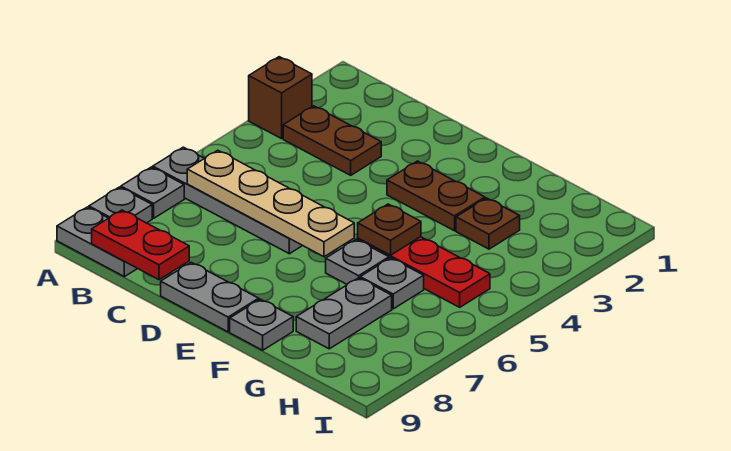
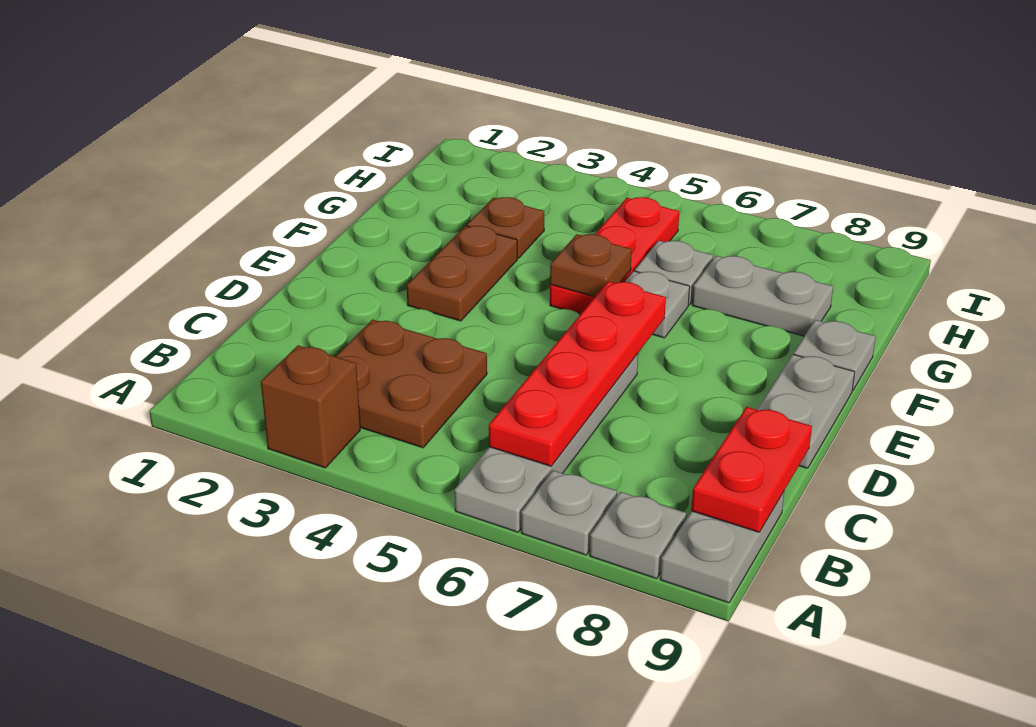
brown plate B3:C3 level 1 -> brown plate B3:C4 level 1
tan plate B6:E6 level 2 -> red plate B6:E6 level 2

